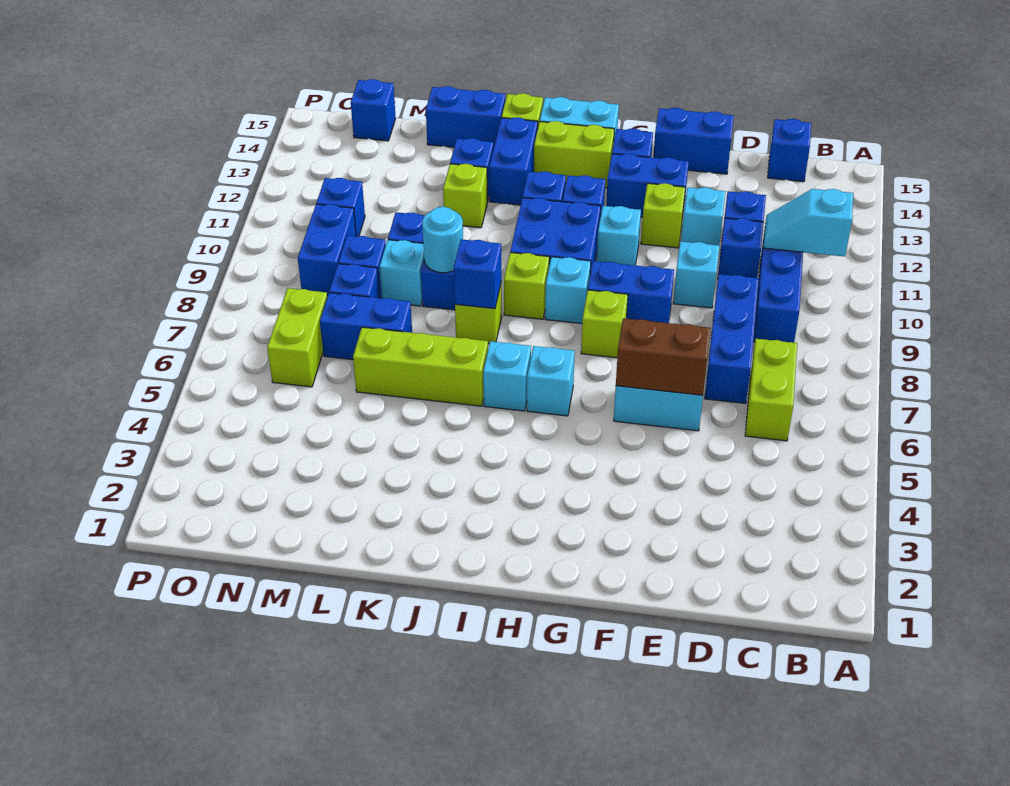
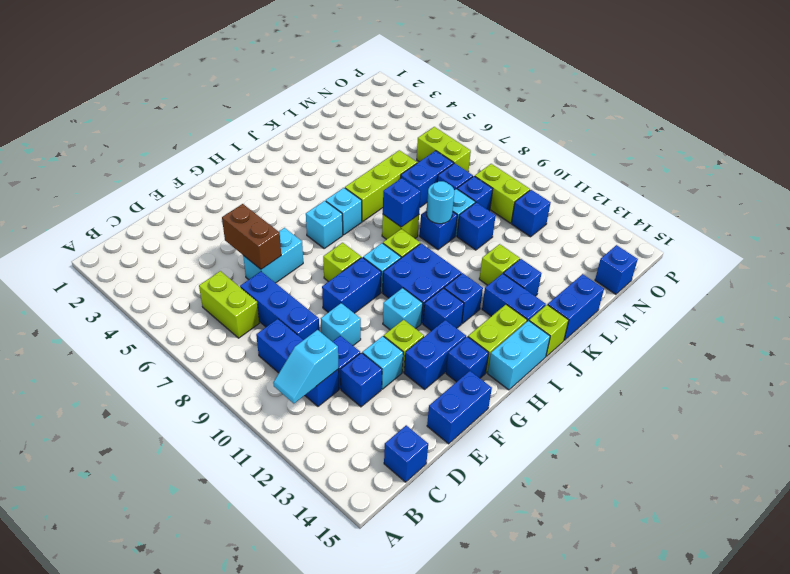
cyan slope B11:C11 level 2 top B -> cyan slope B11:C11 level 2 top C
brown brick E6:F6 level 2 -> brown brick E5:E6 level 2
blue brick N9:N10 level 1 -> lime brick N9:N10 level 1

